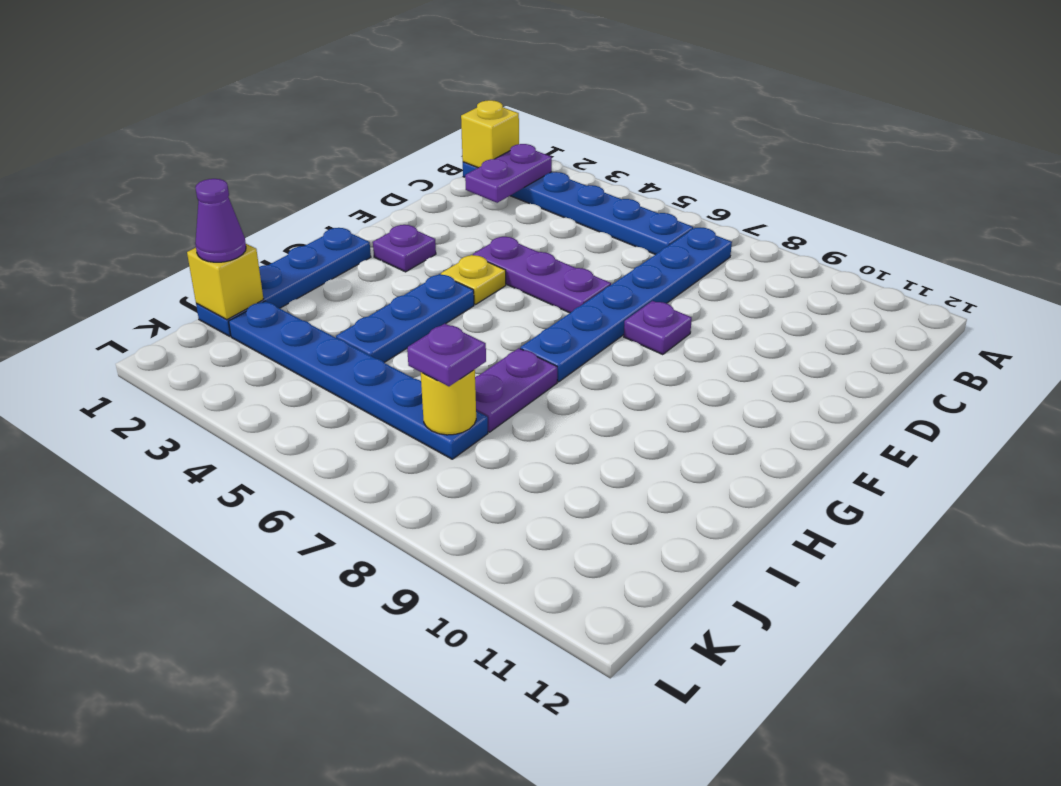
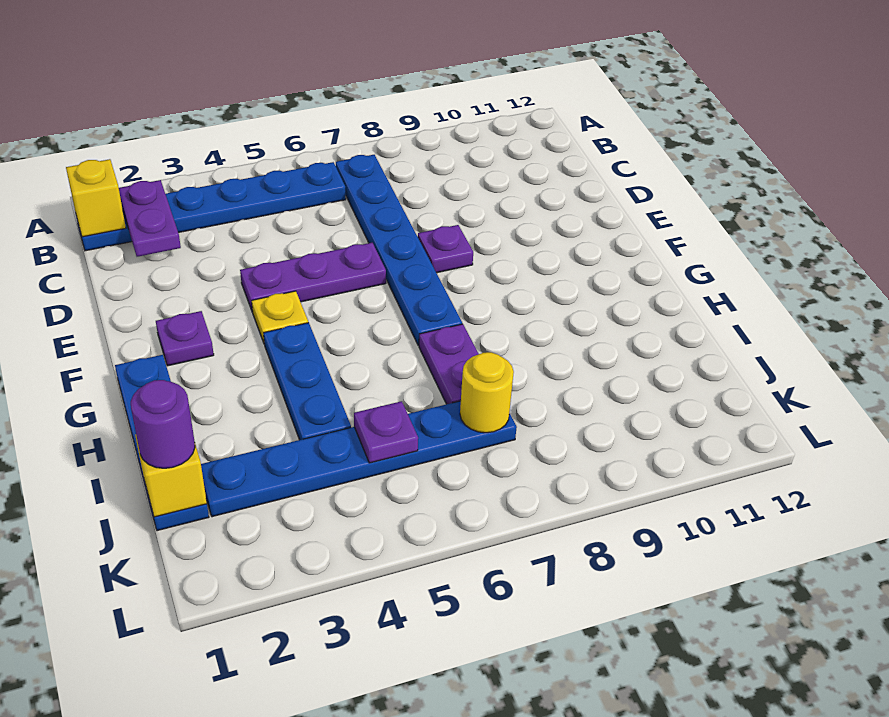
purple cone J1 level 3 -> purple round brick J1 level 3
purple plate J7 level 3 -> purple plate J5 level 2

